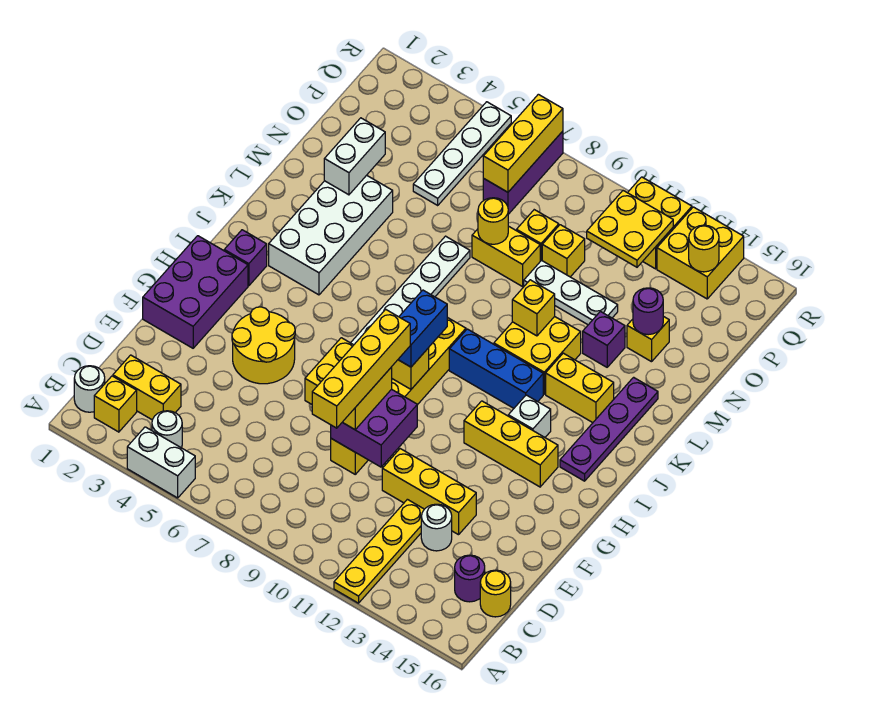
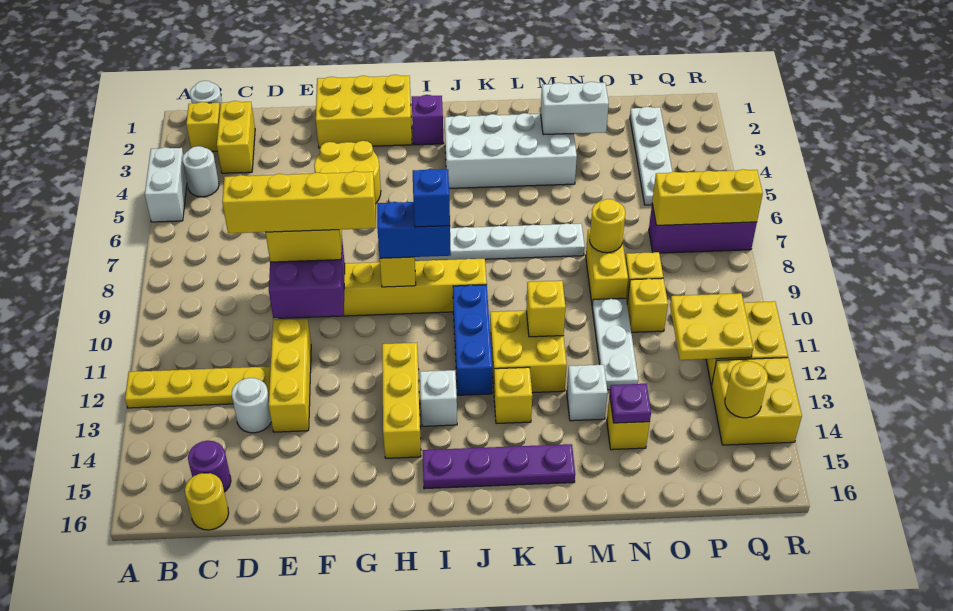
purple brick F1:H2 level 1 -> yellow brick F1:H2 level 1
none -> blue brick I9 level 4
yellow brick K13:K14 level 1 -> yellow brick K13 level 1
purple brick M13 level 1 -> white brick M13 level 1
purple round brick N14 level 2 -> purple plate N14 level 2
white plate O5:R5 level 1 -> white plate P2:P5 level 1

